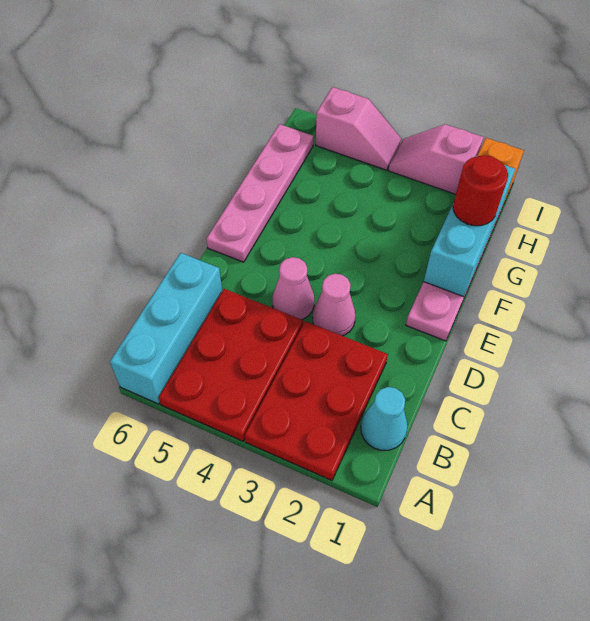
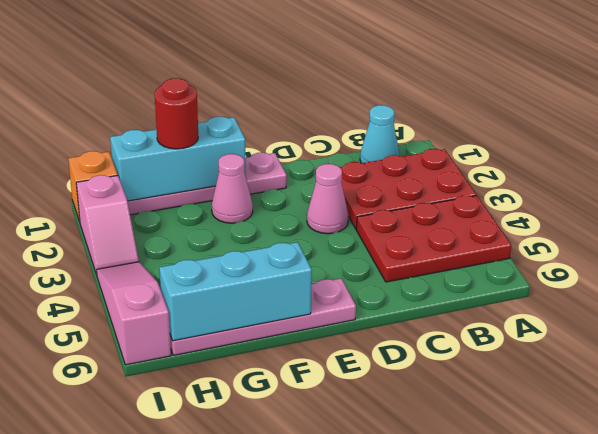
cyan brick A6:C6 level 1 -> cyan brick F6:H6 level 2
pink cone D4 level 1 -> pink cone F2 level 1
pink slope I4:I5 level 1 top 5 -> pink slope I4:I6 level 1 top 6

